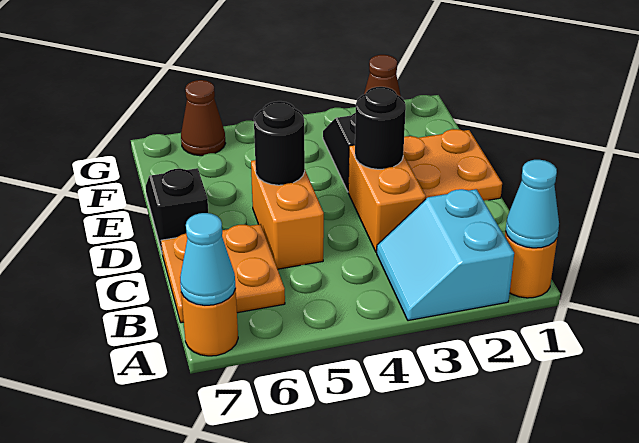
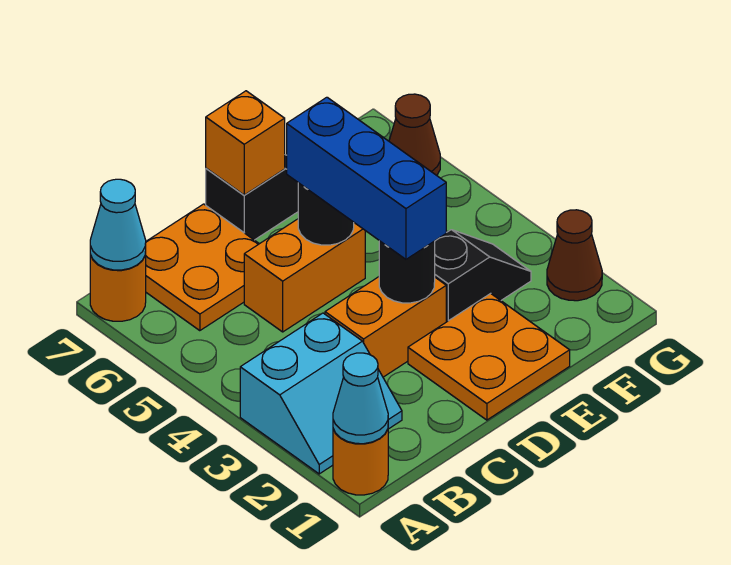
cyan slope A2:B3 level 1 top 2 -> cyan slope A2:B3 level 1 top 3
none -> blue brick D3:D5 level 3
none -> orange brick D7 level 2

